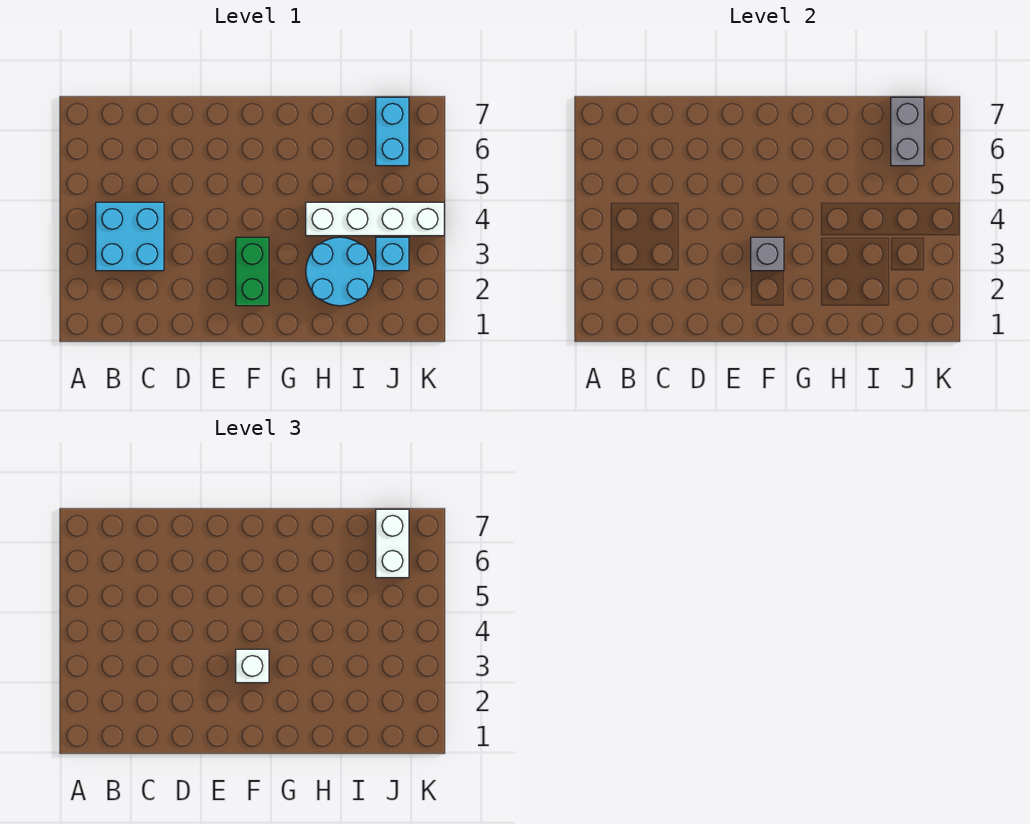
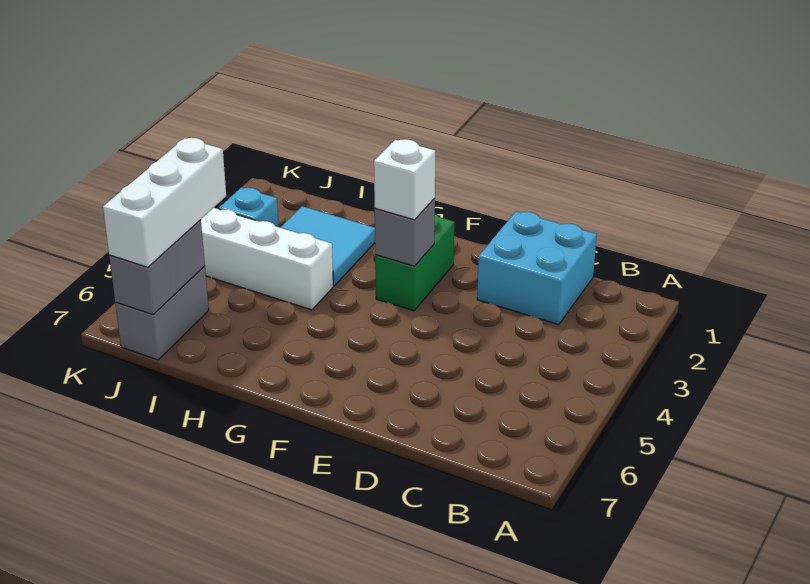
cyan brick B3:C4 level 1 -> cyan brick C1:D2 level 1
cyan round brick H2:I3 level 1 -> cyan tile H2:I3 level 1
cyan brick J6:J7 level 1 -> grey brick J6:J7 level 1
white brick J6:J7 level 3 -> white brick J5:J7 level 3

